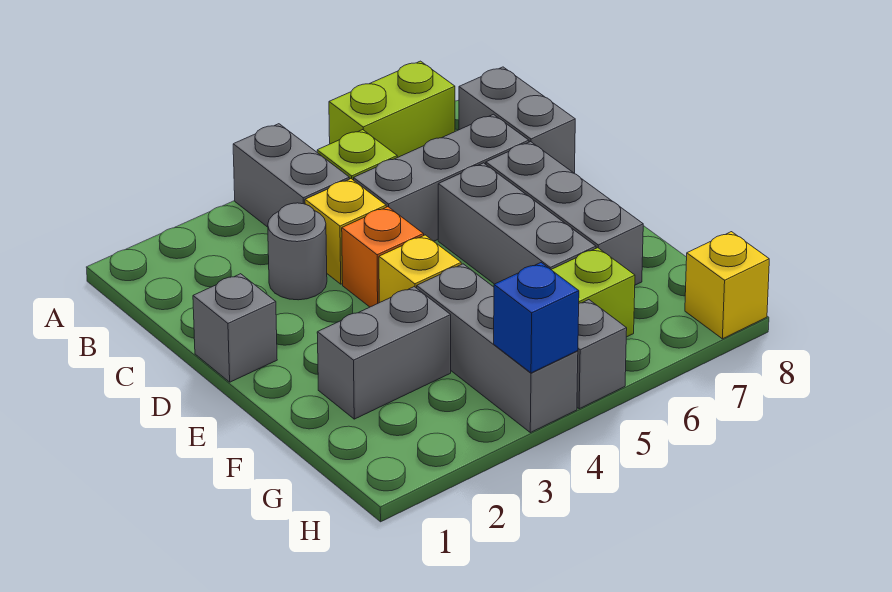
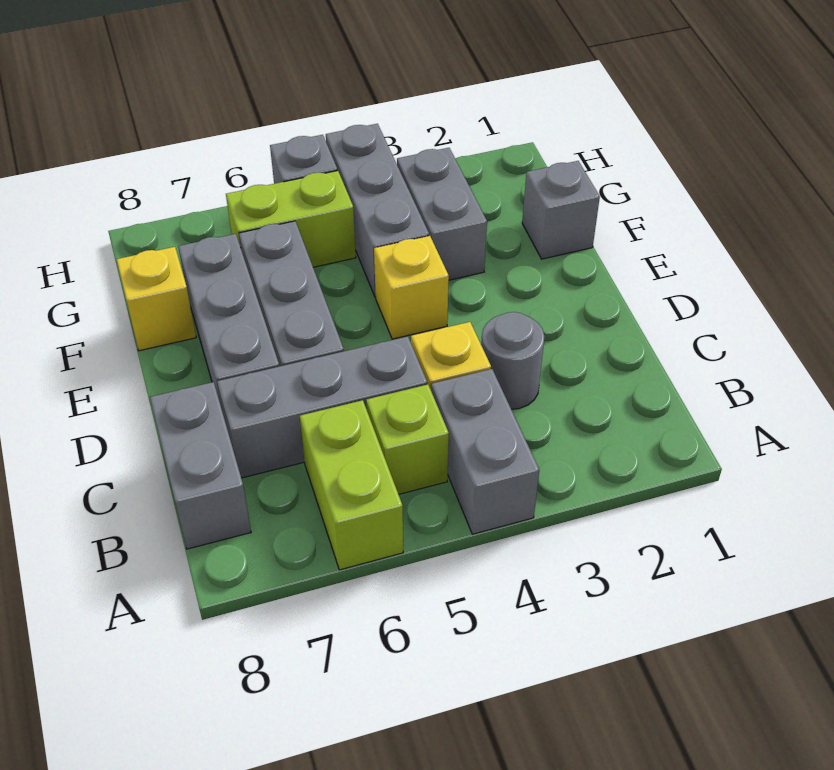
lime brick A6:A7 level 1 -> lime brick A6:B6 level 1
grey brick D1 level 1 -> grey brick F1 level 1
orange brick D4 level 1 -> none
grey brick F2:F3 level 1 -> grey brick F3:G3 level 1
blue brick H4 level 2 -> none
yellow brick H8 level 1 -> yellow brick F8 level 1

